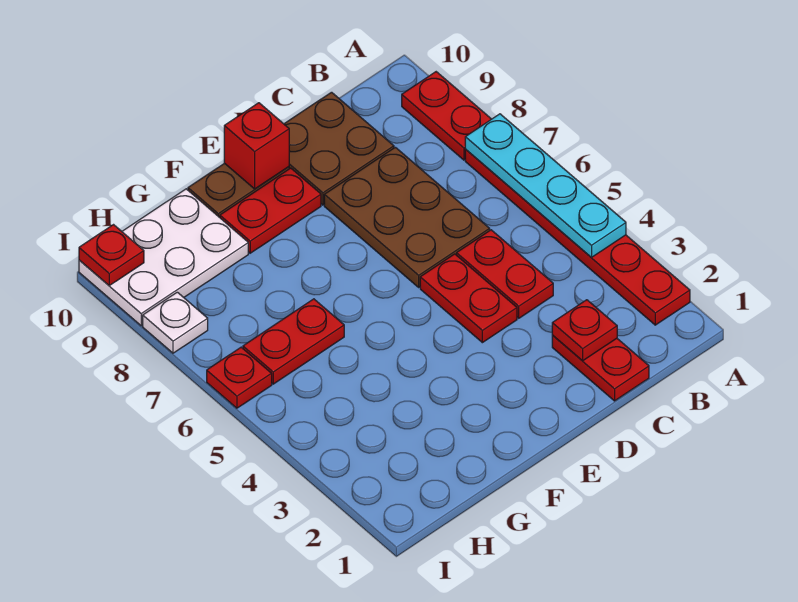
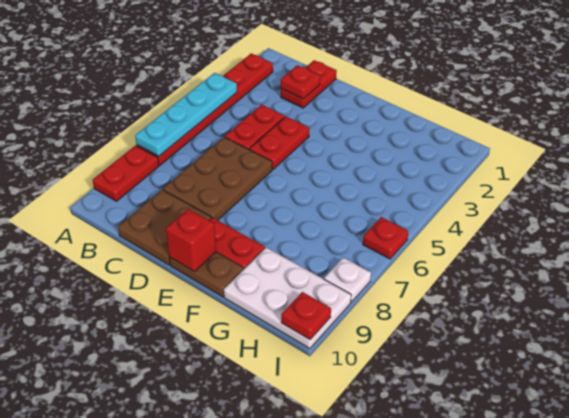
red plate G6:H6 level 1 -> none

